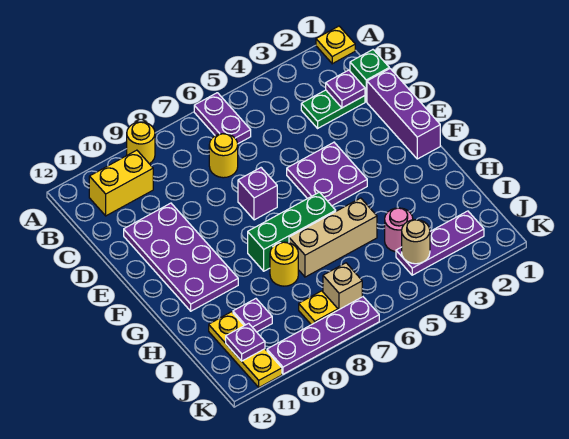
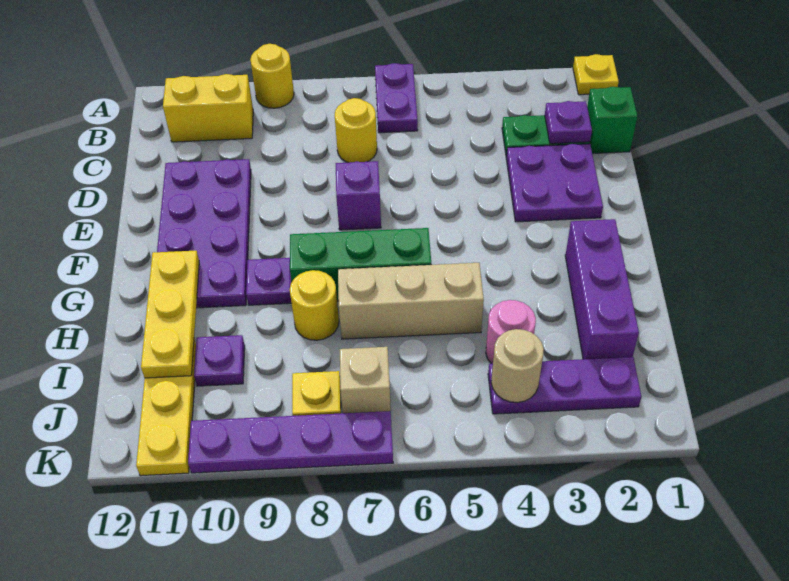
purple brick D1:F1 level 1 -> purple brick G2:I2 level 1
purple plate E4:F5 level 1 -> purple plate D2:E3 level 1
none -> yellow plate G11:I11 level 2
purple plate J11 level 2 -> purple plate G9 level 1

